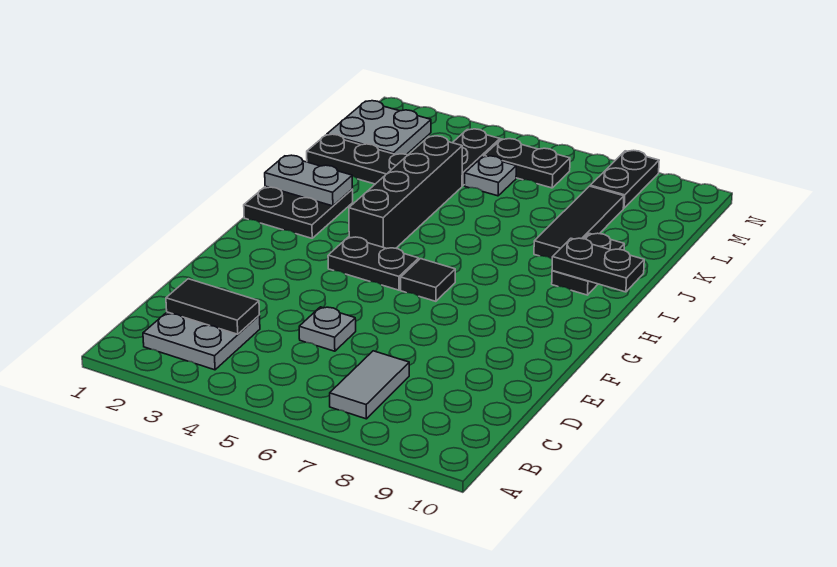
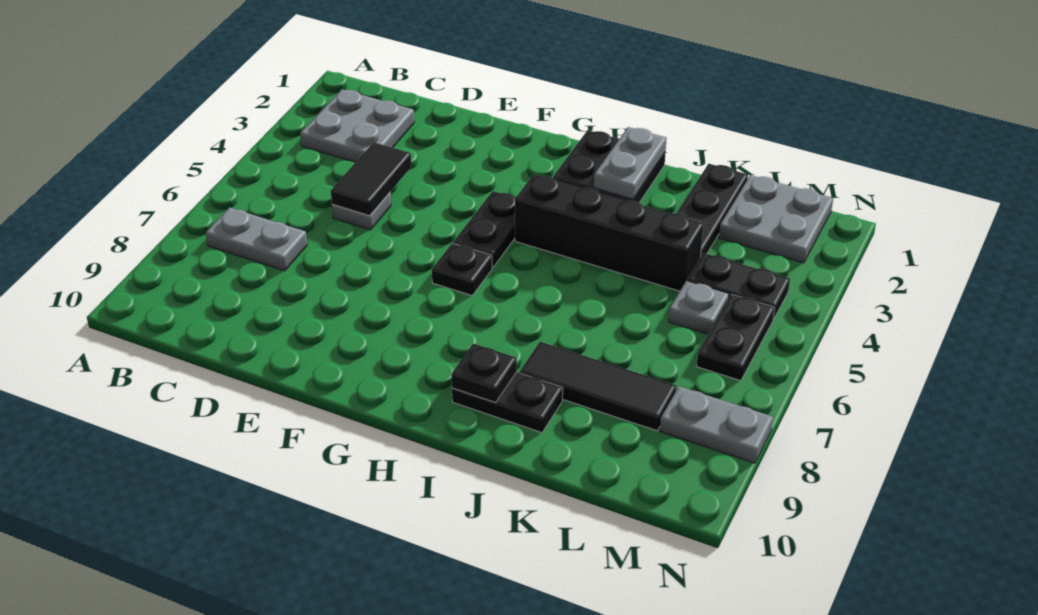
grey tile B7:C7 level 1 -> grey plate B7:C7 level 1
black tile C2:C3 level 2 -> black tile D4:D5 level 2
black tile G6 level 1 -> black plate G6 level 1
black plate I9:I10 level 2 -> black plate I9 level 2
black plate M8:N8 level 1 -> grey plate M8:N8 level 1

